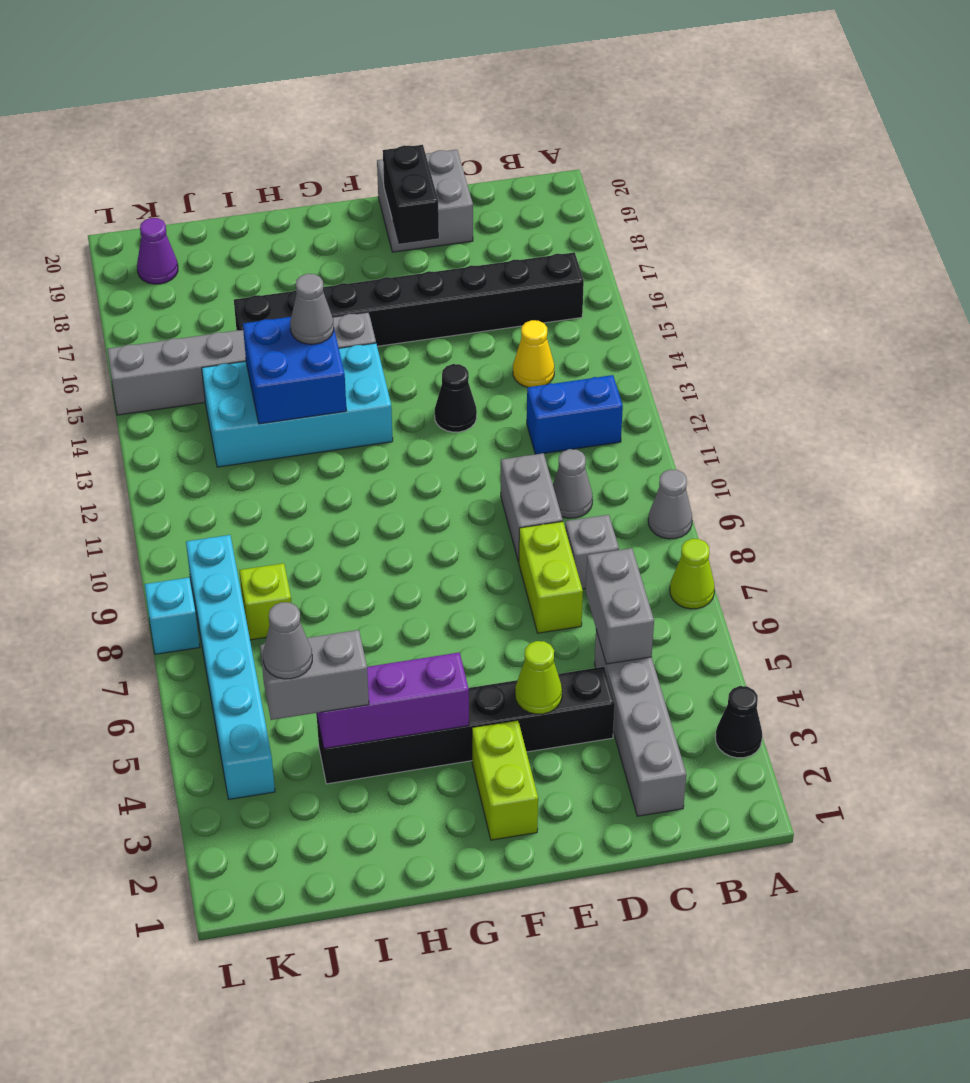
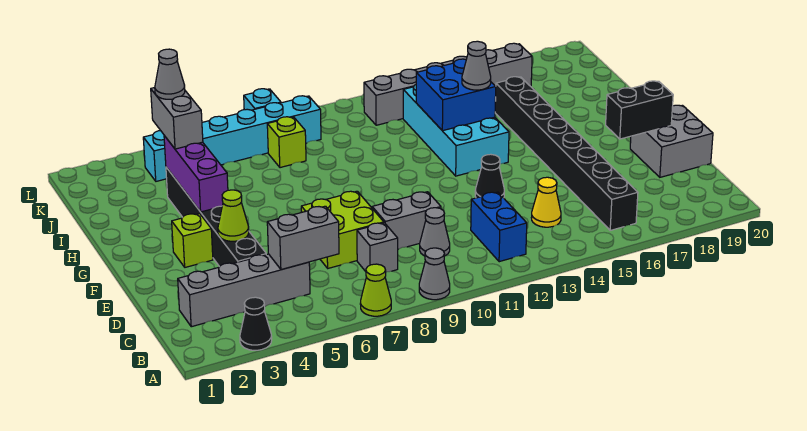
lime brick D7:D8 level 1 -> lime brick D7:E8 level 1
lime brick F2:F3 level 1 -> lime brick F3 level 1
grey brick G15:L15 level 1 -> grey brick K12:K17 level 1
purple cone K19 level 1 -> none

